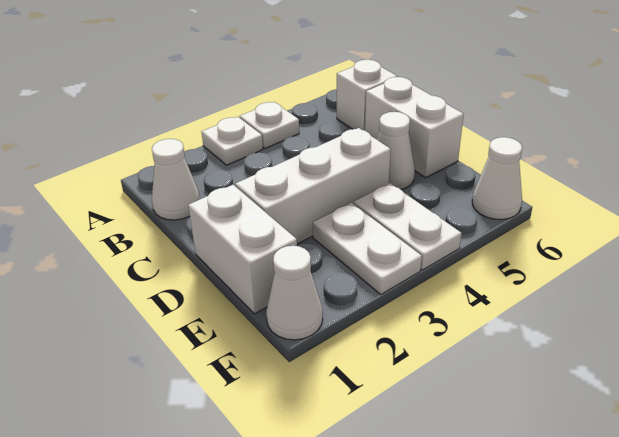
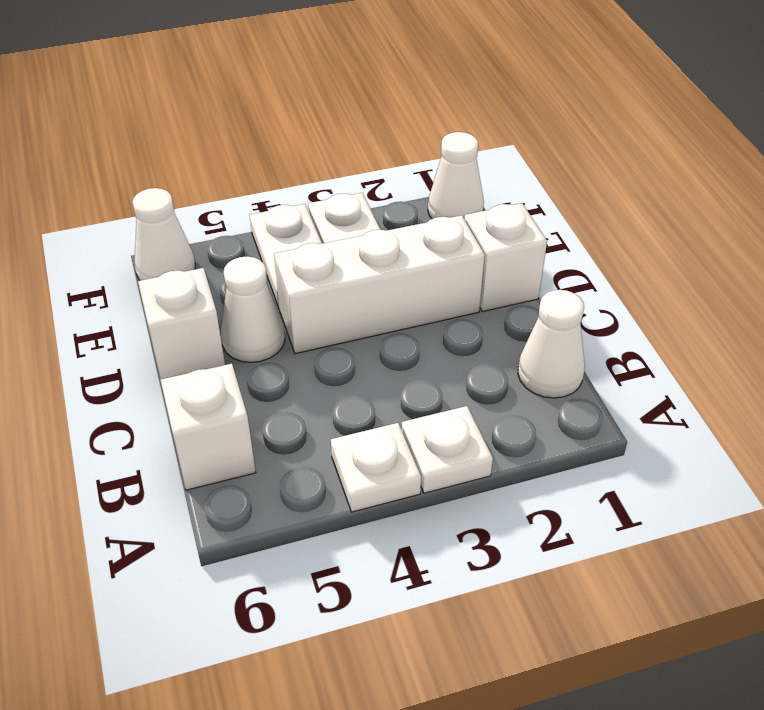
white brick C6:D6 level 1 -> white brick D6 level 1
white brick D1:E1 level 1 -> white brick D1 level 1

